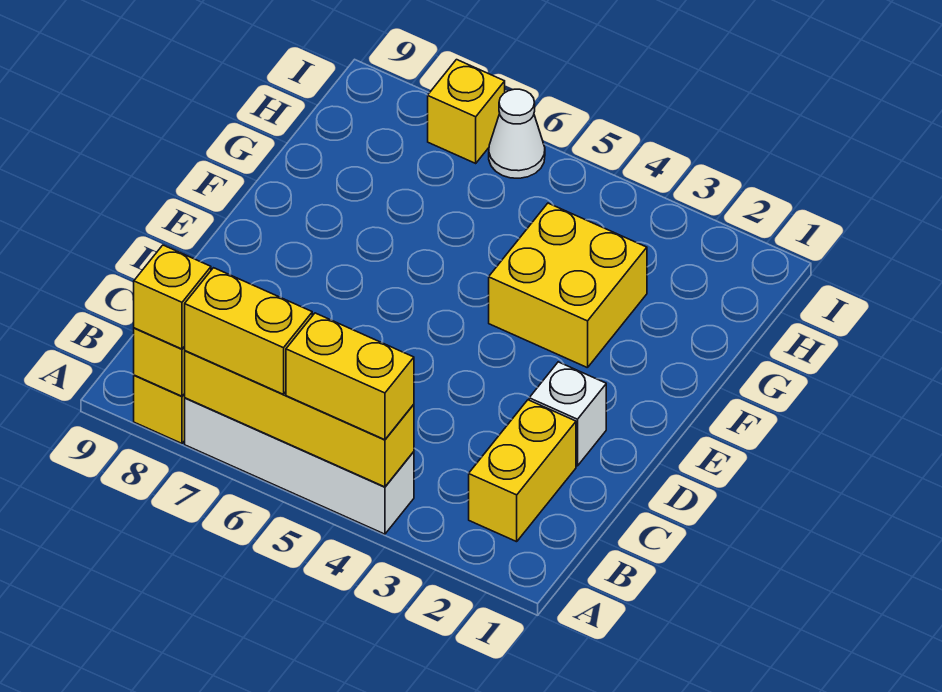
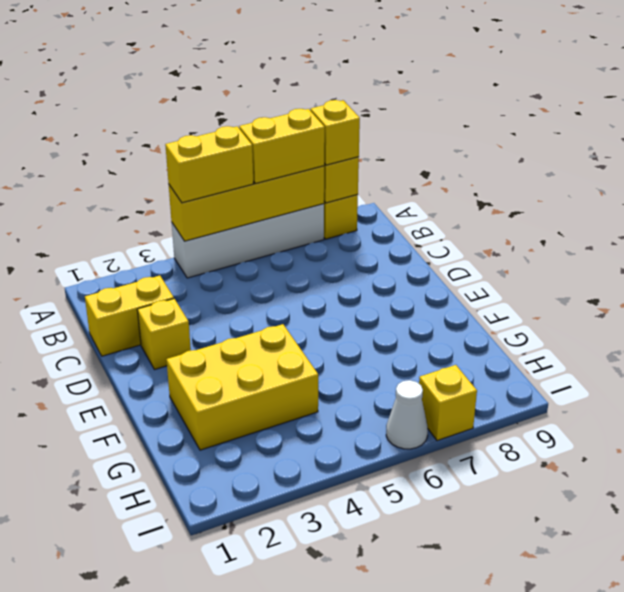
yellow brick B2:C2 level 1 -> yellow brick C1:C2 level 1
white brick D2 level 1 -> yellow brick D2 level 1
yellow brick F3:G4 level 1 -> yellow brick F2:G4 level 1

